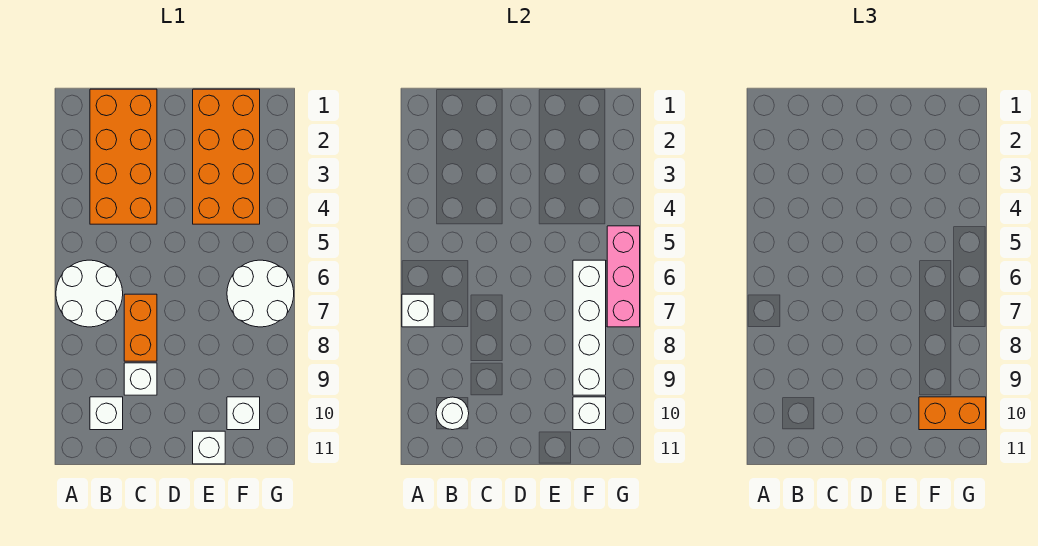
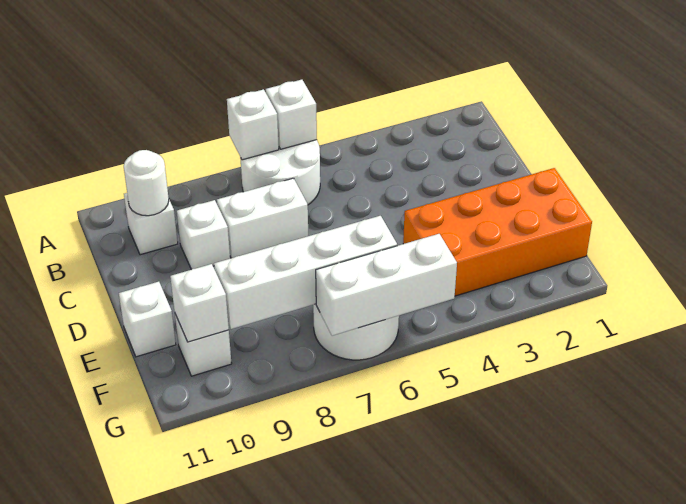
none -> white brick A6 level 2
orange brick B1:C4 level 1 -> none
orange brick C7:C8 level 1 -> white brick C7:C8 level 1
orange brick F10:G10 level 3 -> none
pink brick G5:G7 level 2 -> white brick G5:G7 level 2

